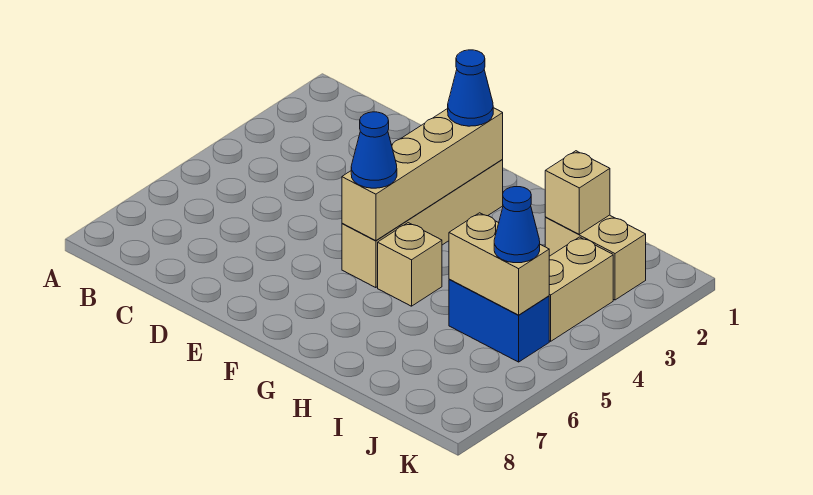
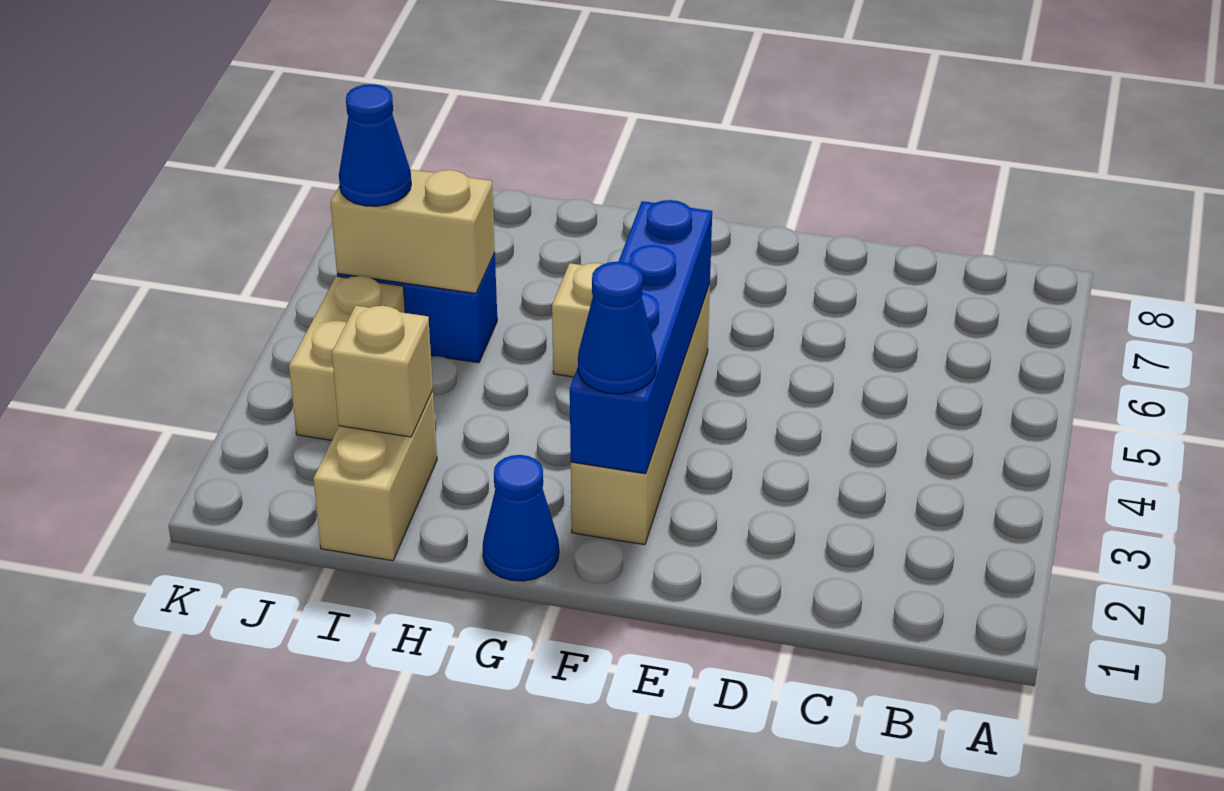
tan brick F2:F5 level 2 -> blue brick F2:F5 level 2
blue cone F5 level 3 -> blue cone G1 level 1
tan brick I2:J2 level 1 -> tan brick I1:I2 level 1

